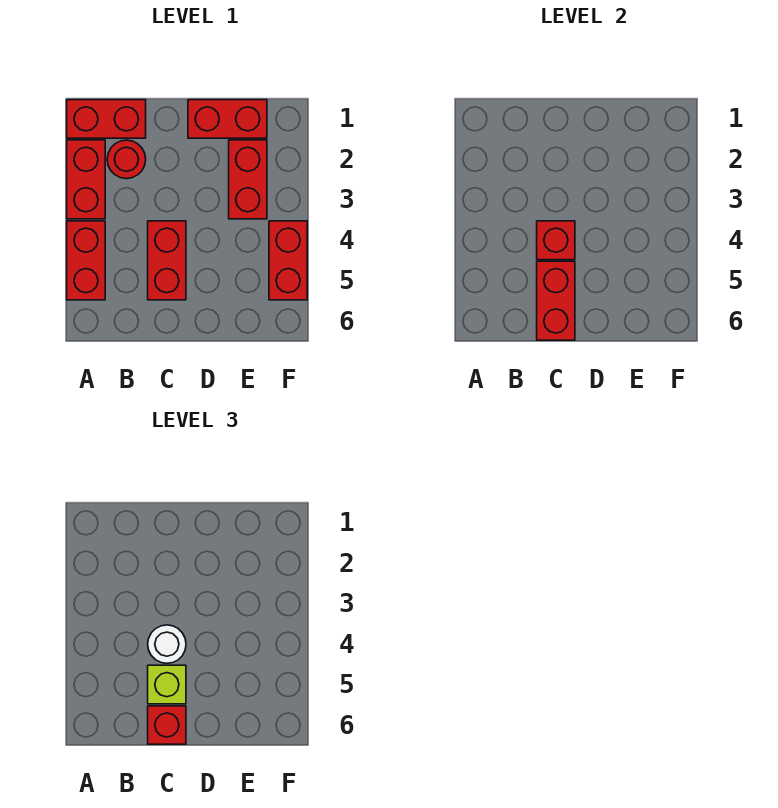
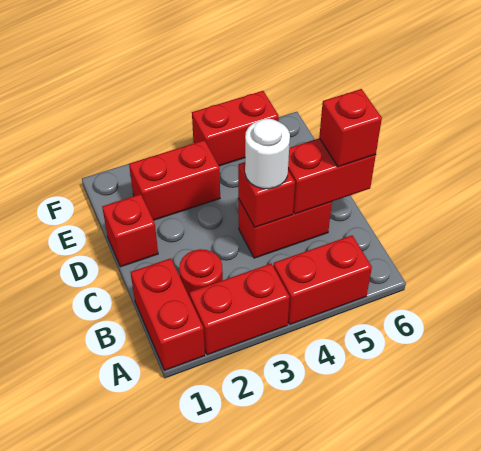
lime brick C5 level 3 -> none
red brick D1:E1 level 1 -> red brick D1 level 1

